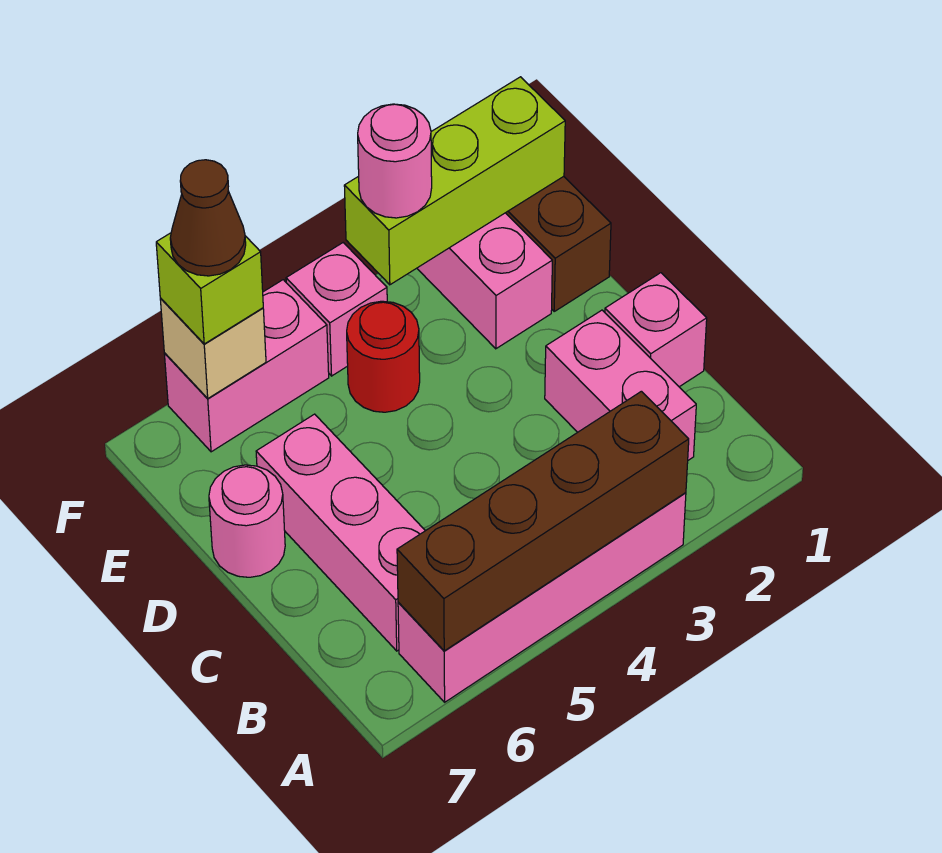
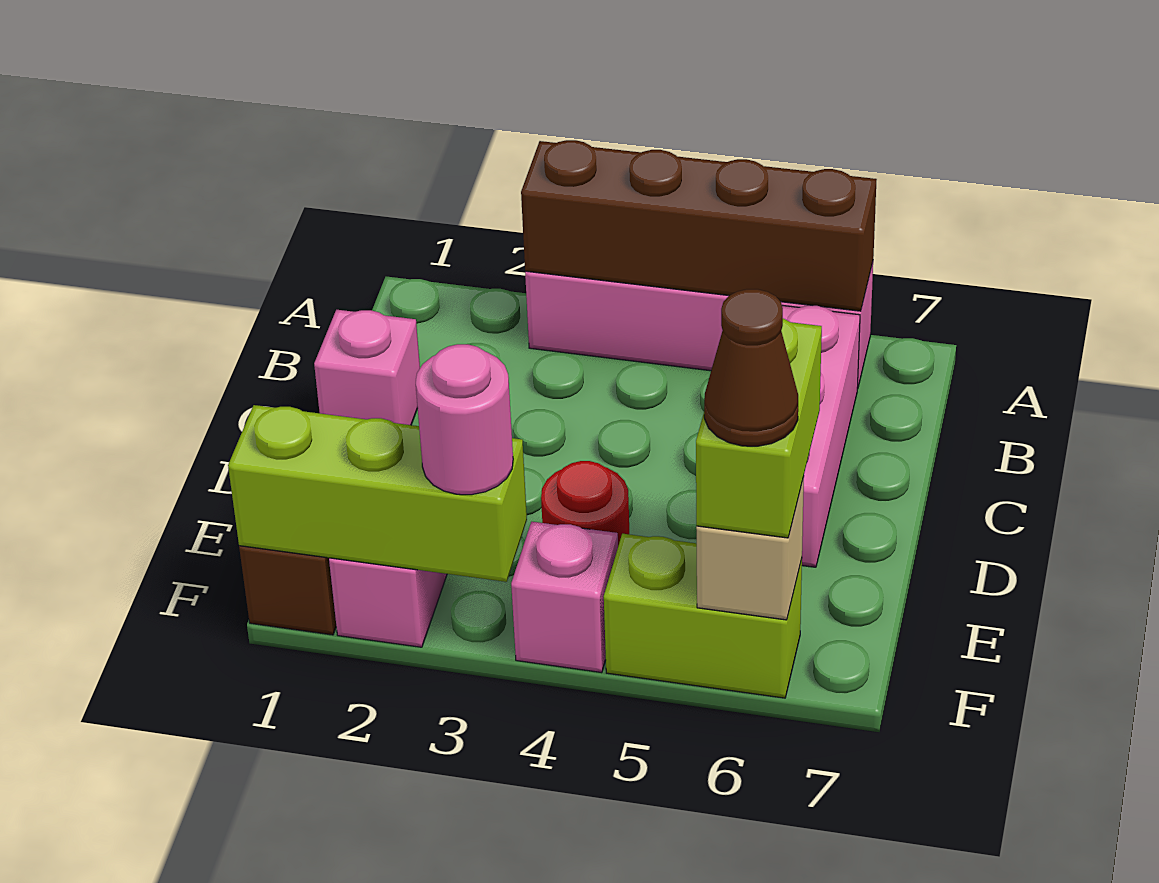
pink brick B2:C2 level 1 -> none
pink round brick D7 level 1 -> none
pink brick F5:F6 level 1 -> lime brick F5:F6 level 1
lime brick F6 level 3 -> lime brick E6:F6 level 3

